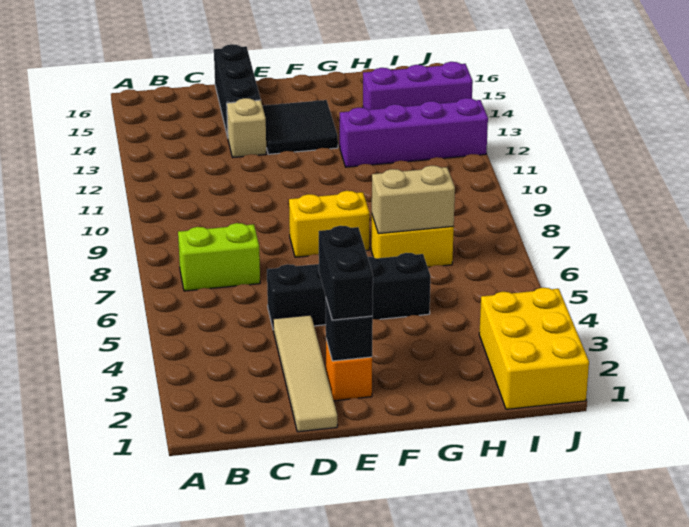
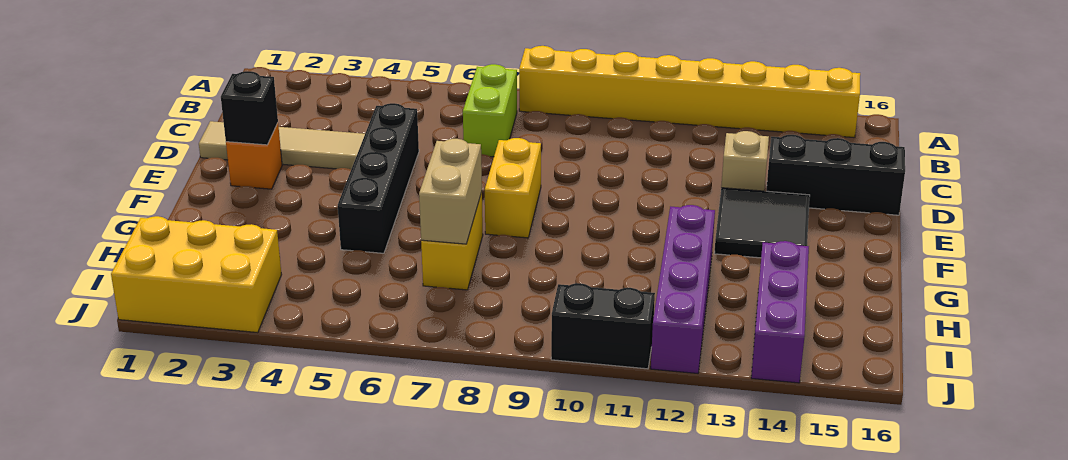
none -> yellow brick A8:A15 level 1
black brick E2:E3 level 3 -> black brick J10:J11 level 1

